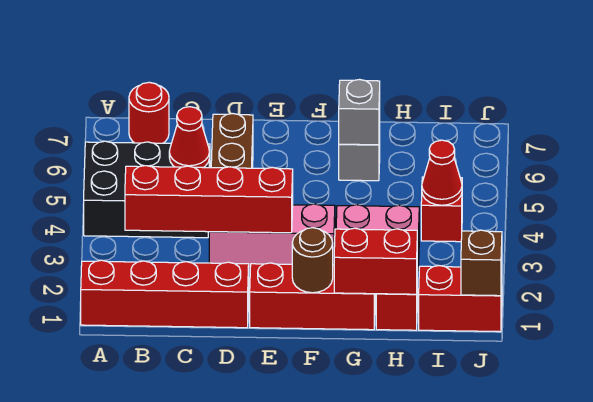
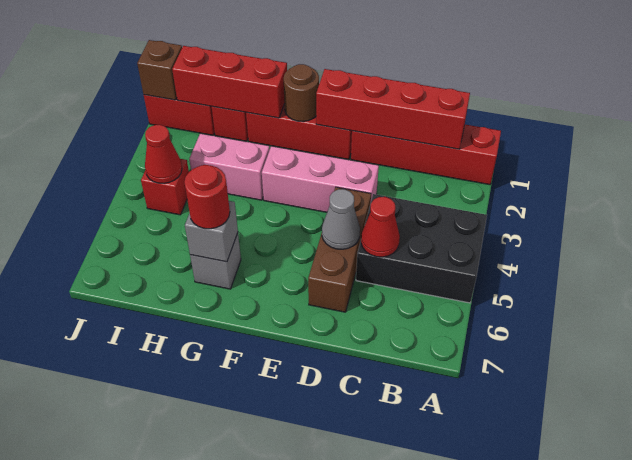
red brick B3:E3 level 2 -> red brick B1:E1 level 2
red round brick B7 level 1 -> red round brick G6 level 3
none -> grey cone D5 level 2
red brick G1:H1 level 2 -> red brick G1:I1 level 2

